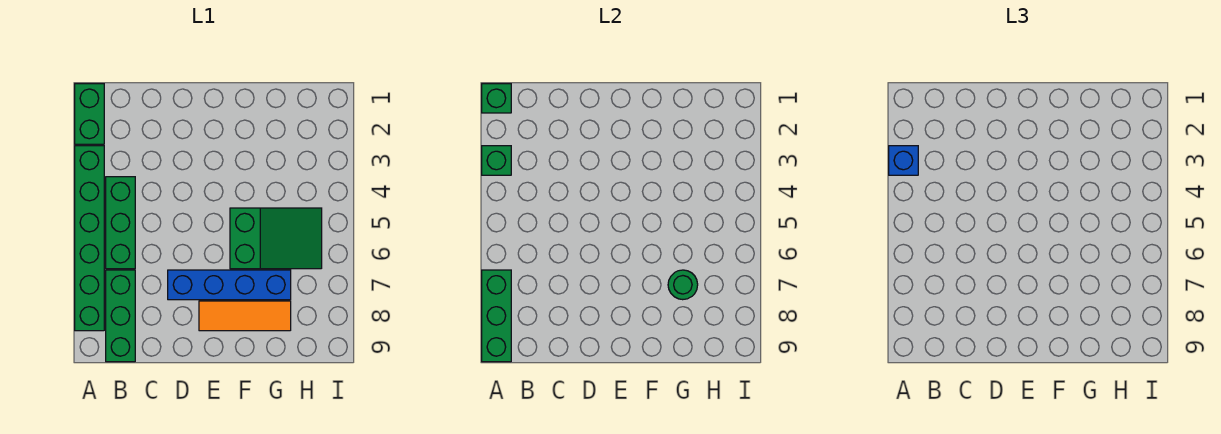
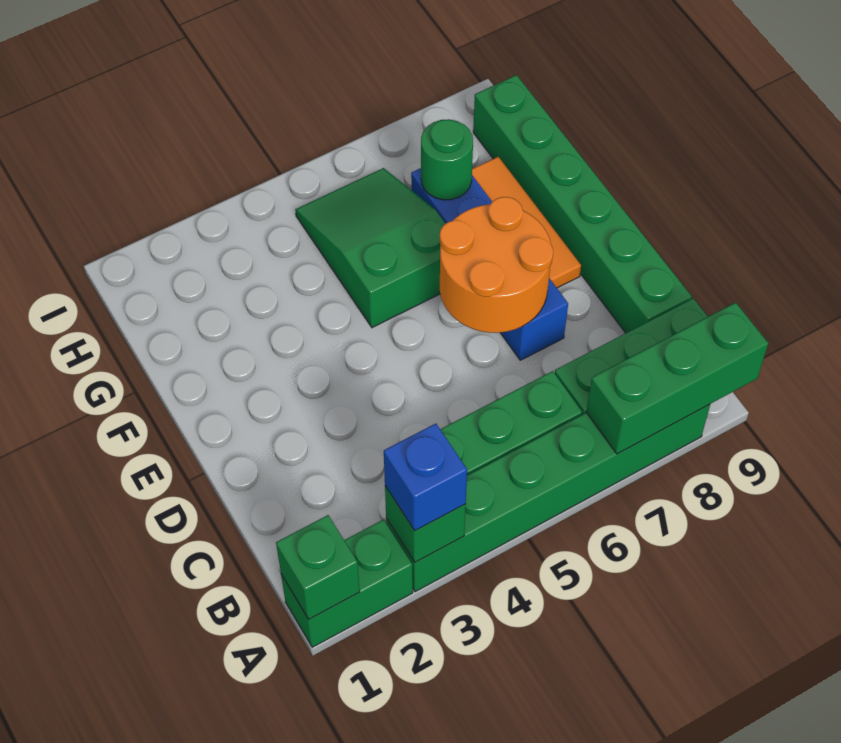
none -> green brick C9:H9 level 1
none -> orange round brick D6:E7 level 2

